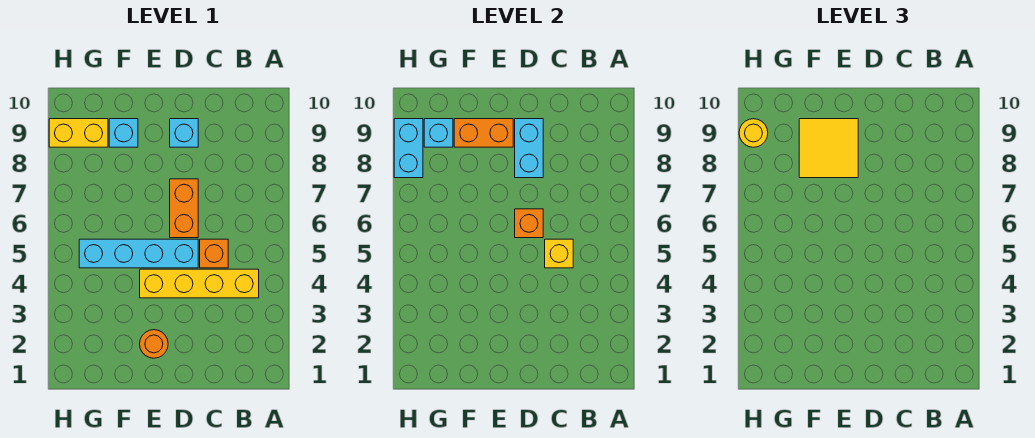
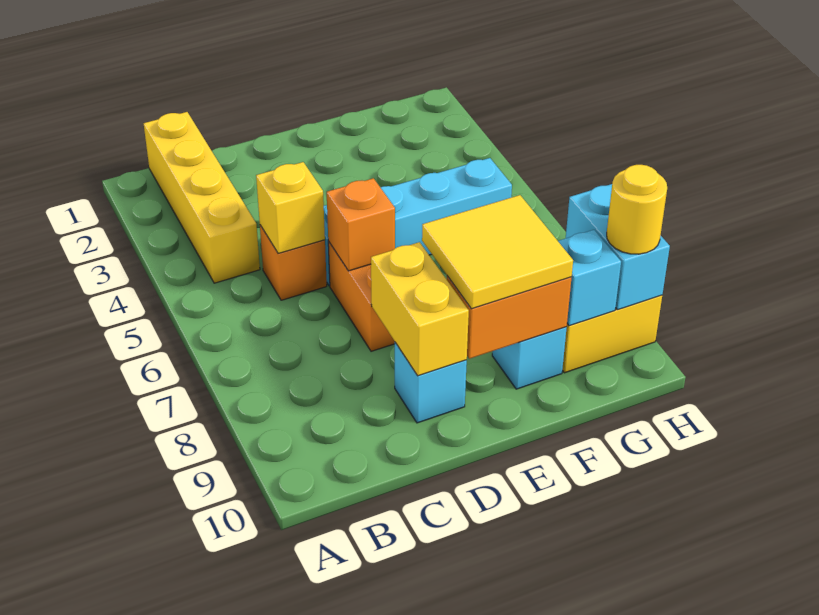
yellow brick B4:E4 level 1 -> yellow brick B1:B4 level 1
cyan brick D8:D9 level 2 -> yellow brick D8:D9 level 2
orange round brick E2 level 1 -> none

